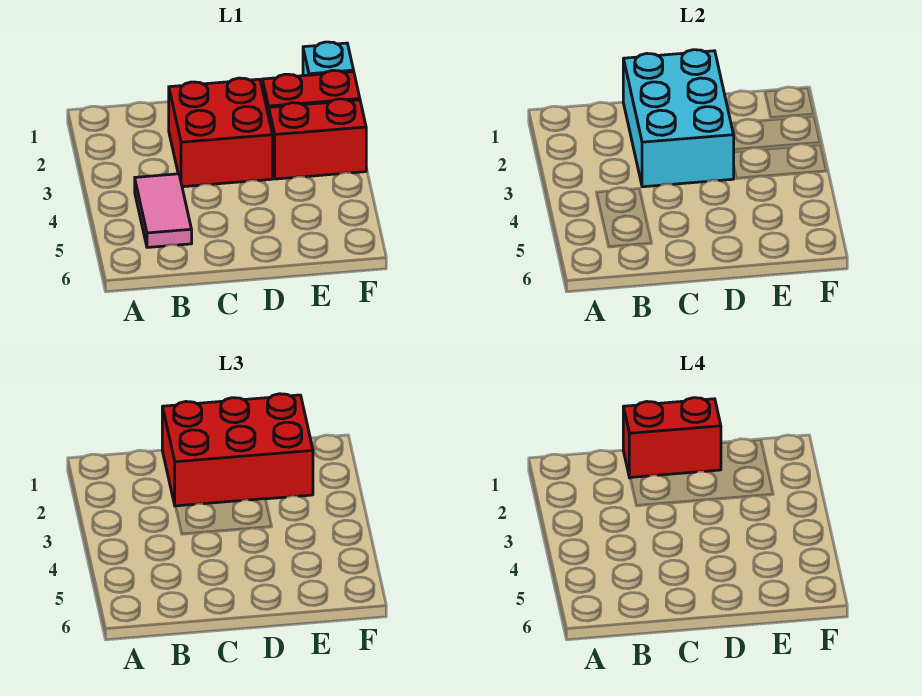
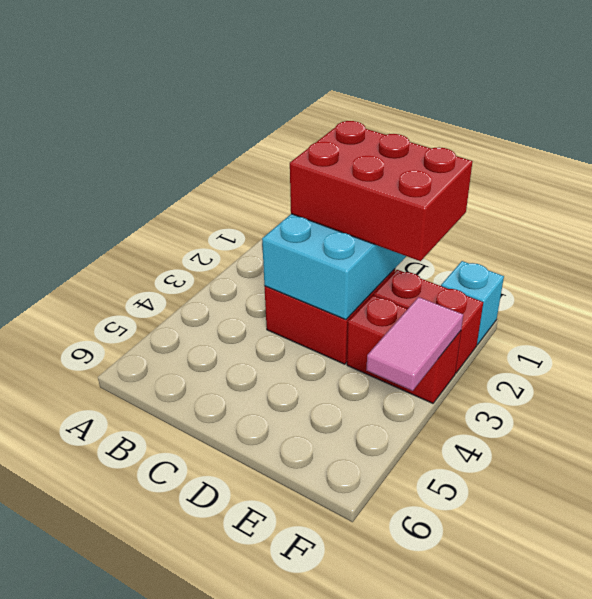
pink tile B4:B5 level 1 -> pink tile F3:F4 level 2
red brick C1:D1 level 4 -> none

